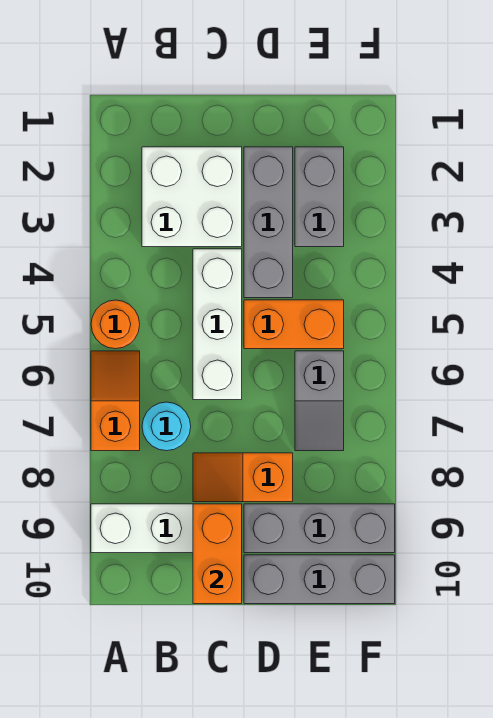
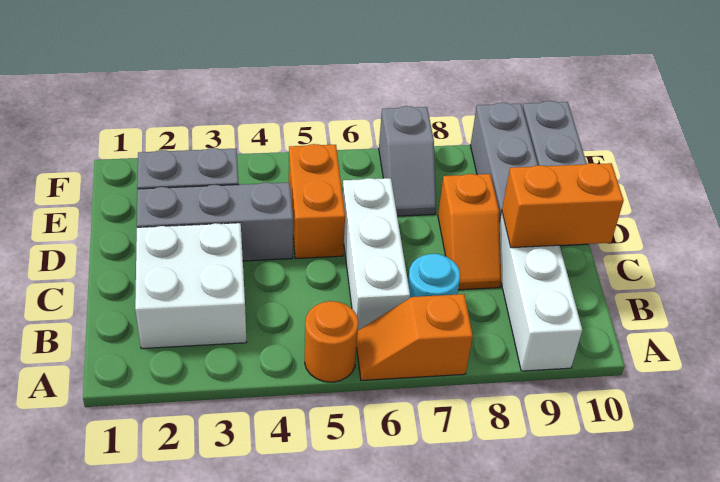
white brick C4:C6 level 1 -> white brick B6:D6 level 1
grey slope E6:E7 level 1 top 6 -> grey slope E7:F7 level 1 top F

